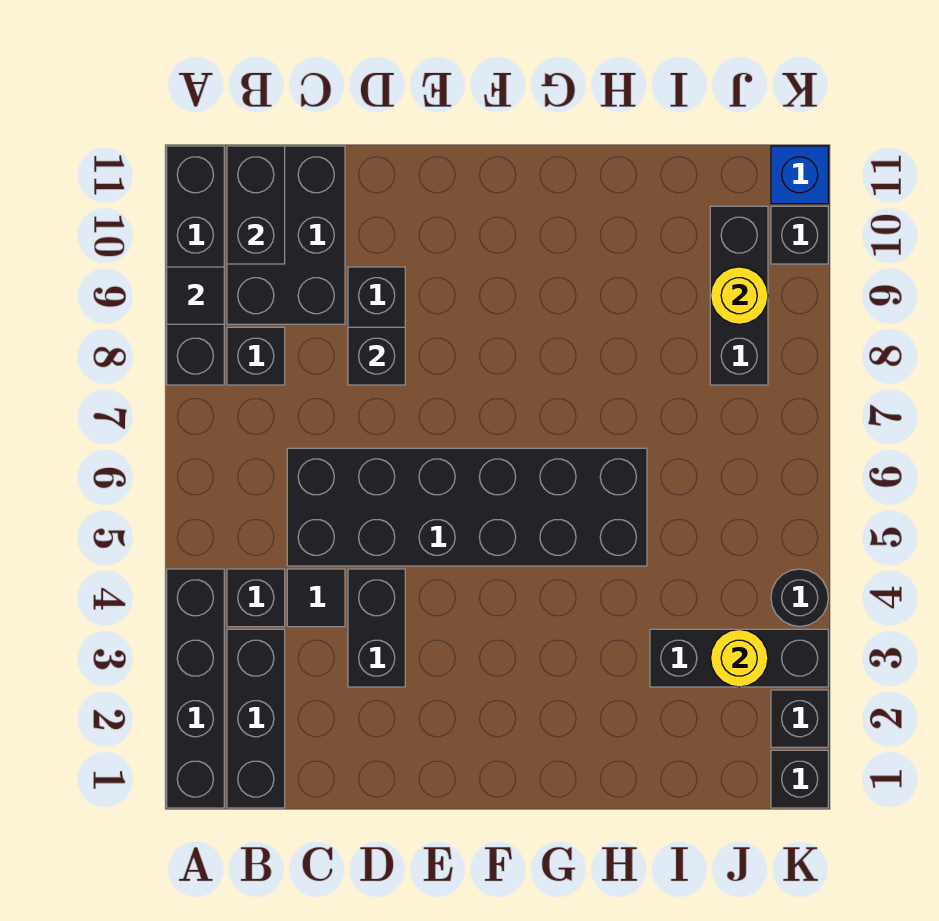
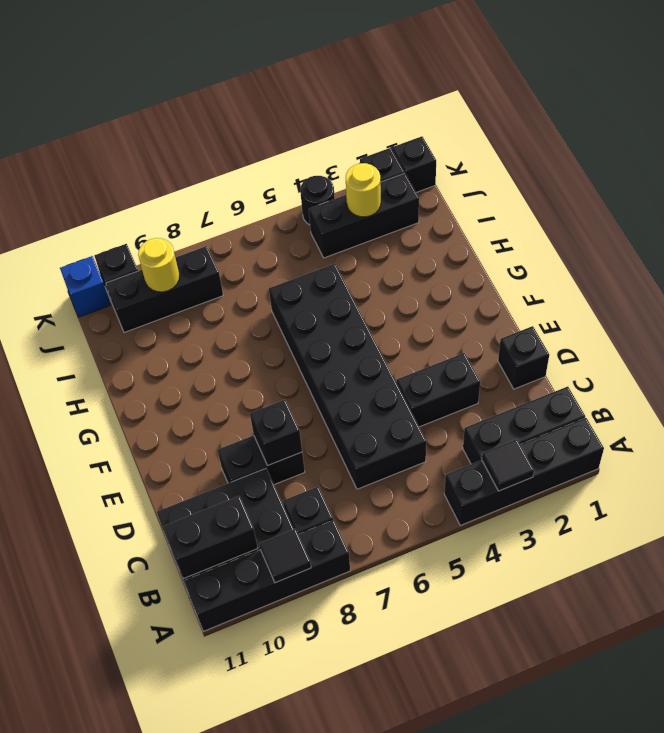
black brick B4 level 1 -> black brick D1 level 1
black tile C4 level 1 -> black tile A3 level 2
black brick I3:K3 level 1 -> black brick J2:J4 level 1

